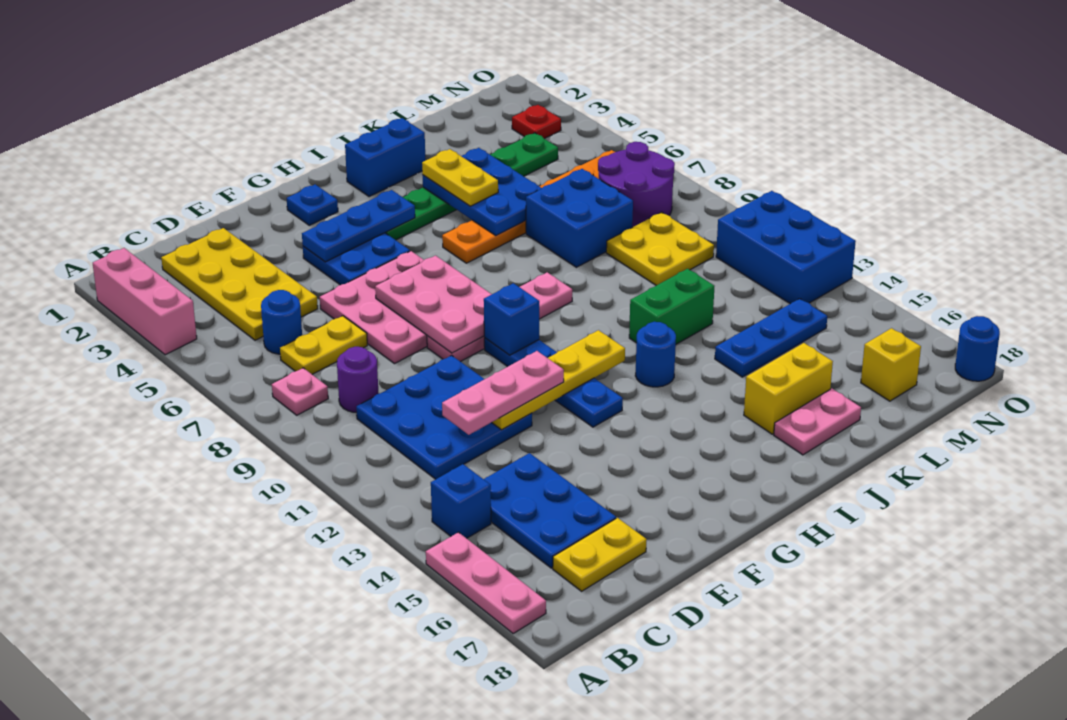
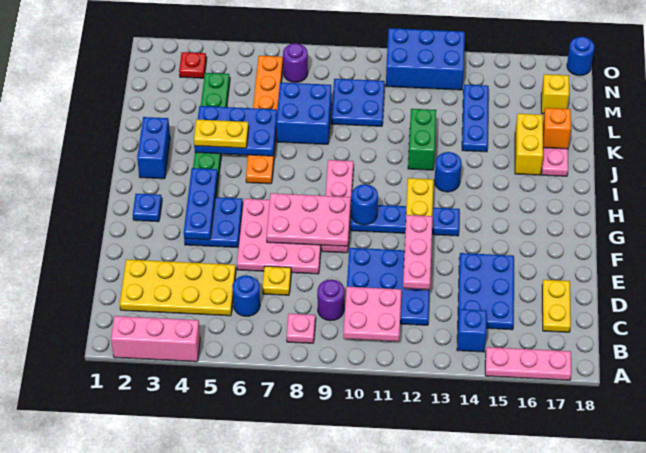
none -> pink plate B10:C11 level 2
yellow plate C7:D7 level 1 -> yellow plate D7 level 1
blue plate C14:D16 level 1 -> blue plate C14:E15 level 1
blue brick G10 level 2 -> blue round brick G10 level 2
none -> orange brick K17 level 2
yellow plate L9:M10 level 1 -> blue plate L9:M10 level 1
purple round brick M7:N8 level 1 -> purple round brick N7 level 1

